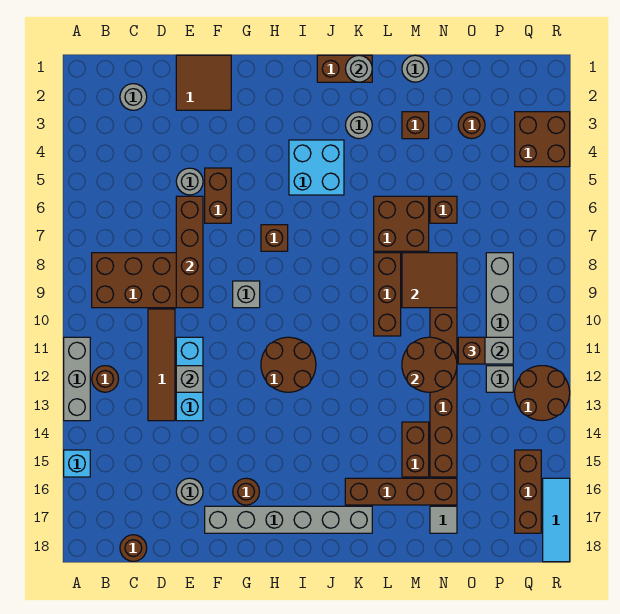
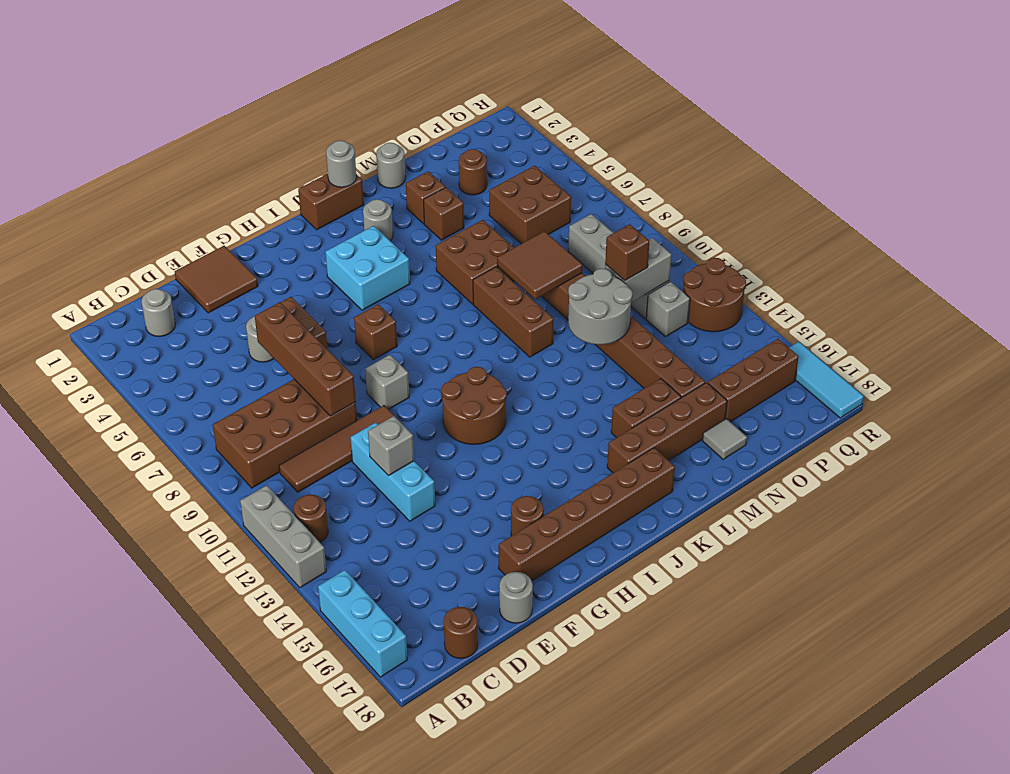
cyan brick A15 level 1 -> cyan brick A15:A17 level 1
brown tile D10:D13 level 1 -> brown tile C10:F10 level 1
grey round brick E16 level 1 -> grey round brick E18 level 1
grey brick F17:K17 level 1 -> brown brick F17:K17 level 1
brown round brick M11:N12 level 2 -> grey round brick M11:N12 level 2
brown brick M14:M15 level 1 -> brown brick L15:M15 level 1
brown brick N6 level 1 -> brown brick M4 level 1
brown brick Q3:R4 level 1 -> brown brick O5:P6 level 1
brown brick Q15:Q17 level 1 -> brown brick O16:Q16 level 1

